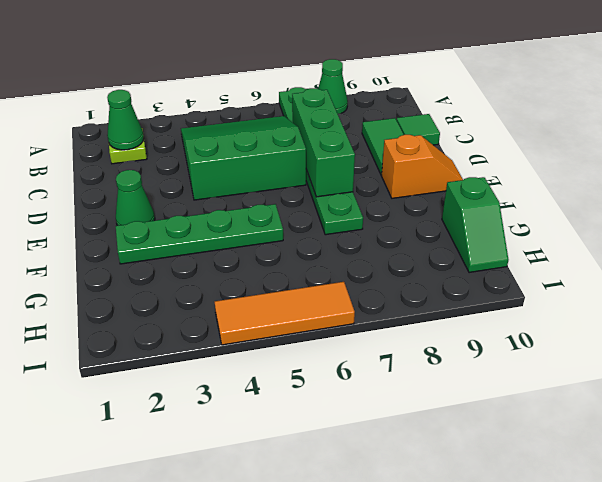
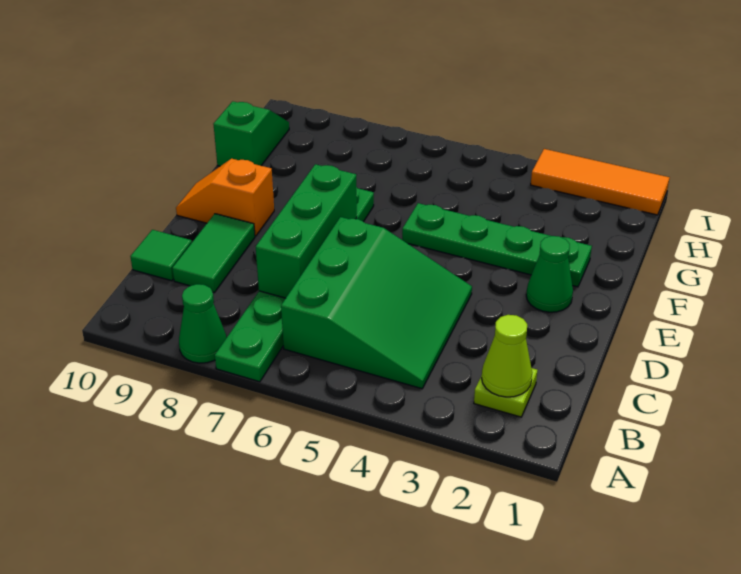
green cone B2 level 2 -> lime cone B2 level 2
green slope B4:D6 level 1 top D -> green slope B4:D6 level 1 top 6
orange tile I4:I6 level 1 -> orange tile I1:I3 level 1

